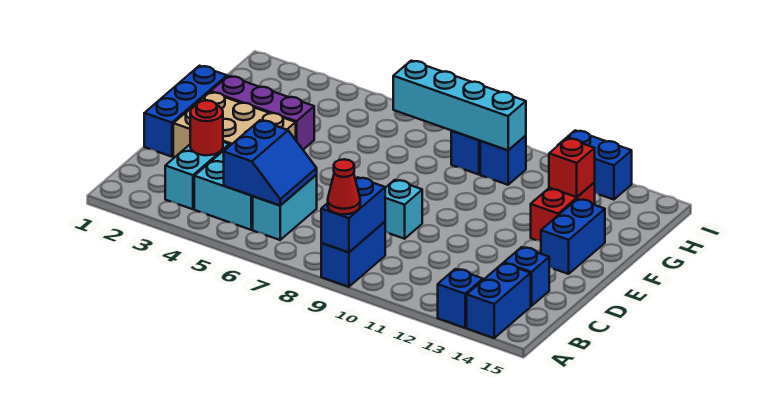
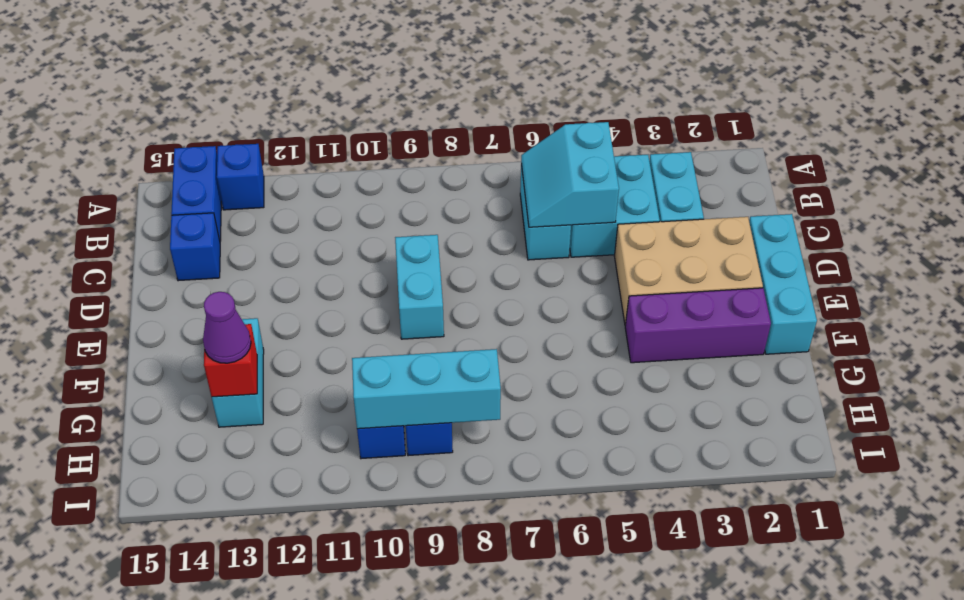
blue brick A9:B9 level 1 -> none
blue brick A9:B9 level 2 -> none
red cone A9 level 3 -> none
blue slope B5:C6 level 2 top 5 -> cyan slope B5:C6 level 2 top 5
red round brick C3 level 2 -> none
blue brick D1:F1 level 1 -> cyan brick D1:F1 level 1
cyan brick D9 level 1 -> cyan brick D9:E9 level 1
blue brick E14:F14 level 1 -> none
red brick F13:G13 level 1 -> cyan brick F13:G13 level 1
none -> purple cone G13 level 3
cyan brick H7:H10 level 2 -> cyan brick H8:H10 level 2
blue brick I12:I13 level 1 -> none

